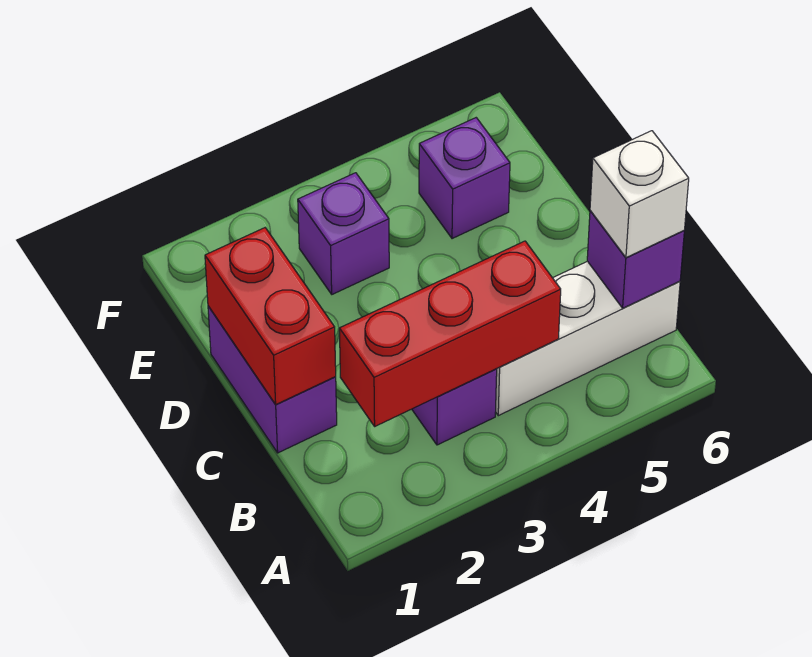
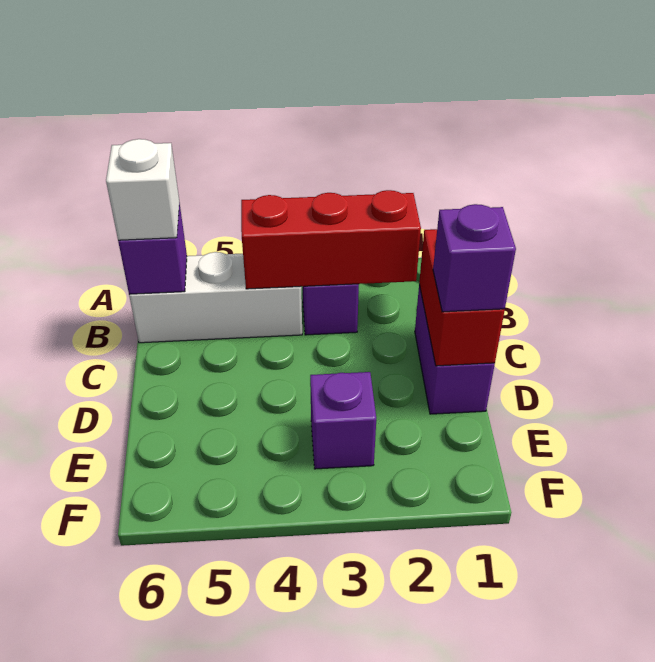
purple brick E5 level 1 -> purple brick D1 level 3

